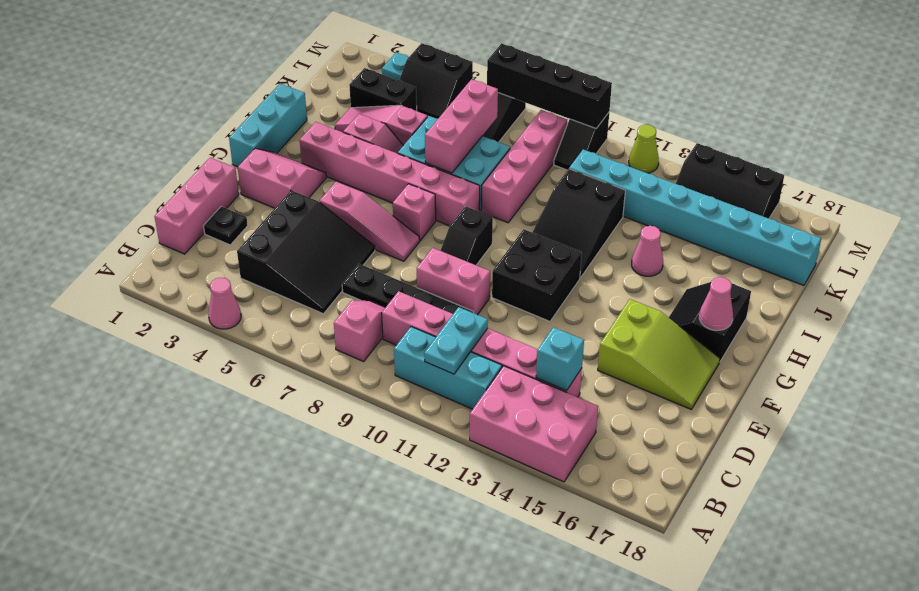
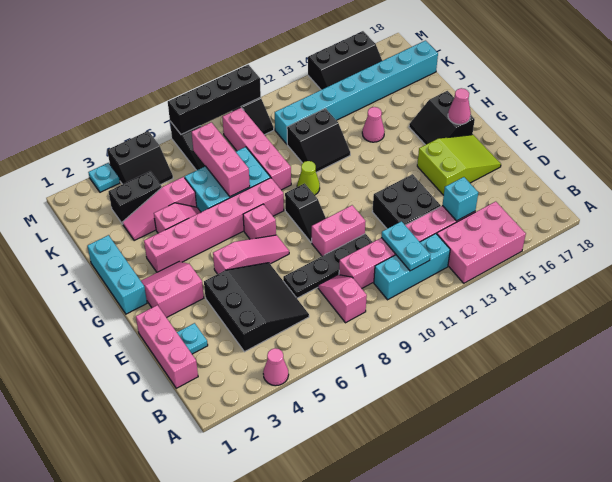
black plate D2 level 1 -> cyan plate D2 level 1
black brick F11:G12 level 1 -> black brick D12:E13 level 1
black slope H11:J12 level 1 top J -> black slope I11:J12 level 1 top J
lime cone M12 level 1 -> lime cone H10 level 1

